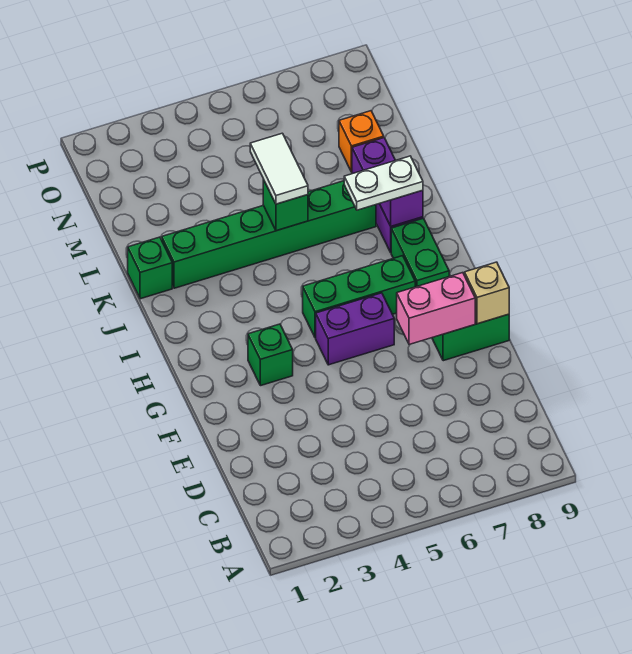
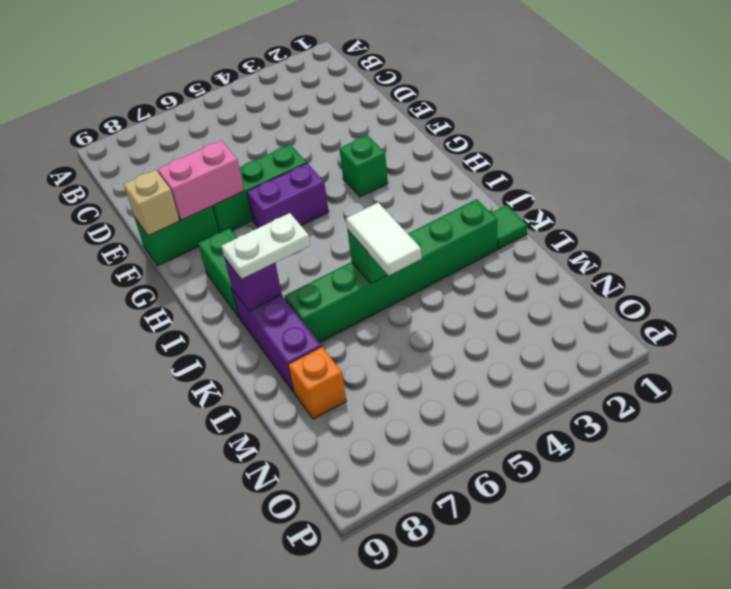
green brick H5:H7 level 1 -> green brick F5:F7 level 1
green brick K1 level 1 -> green tile K1 level 1

